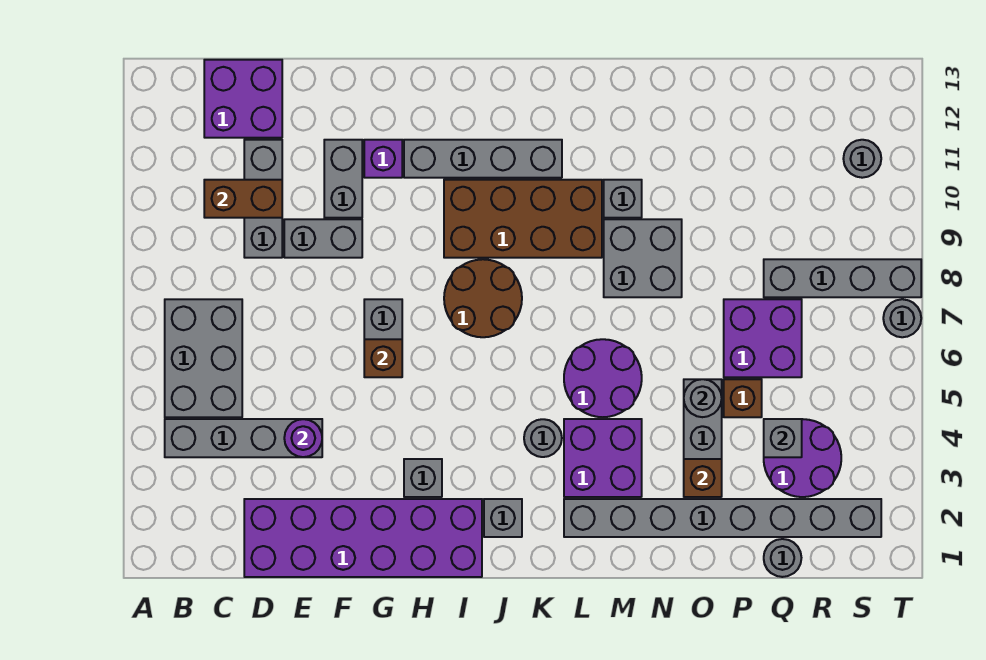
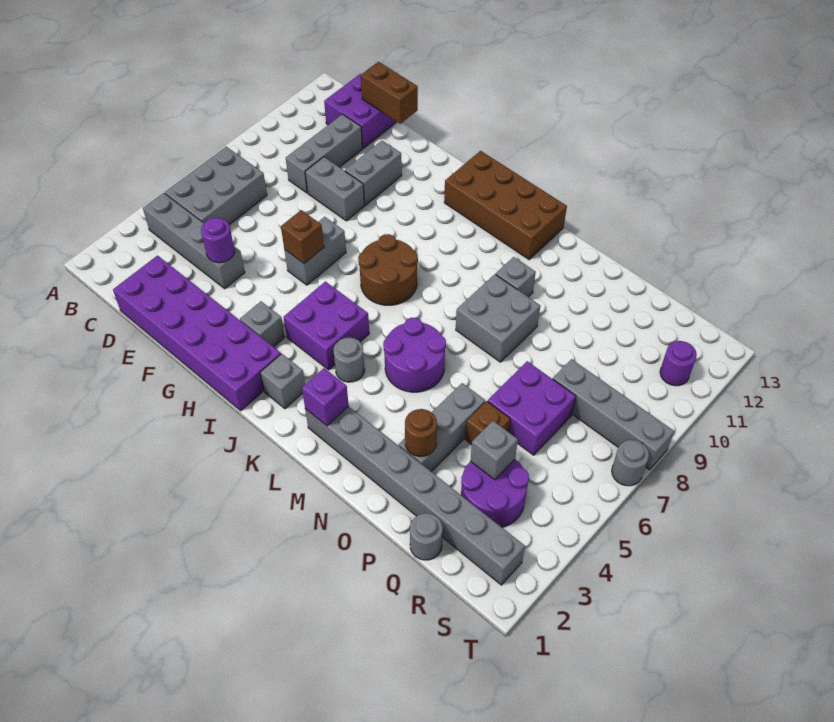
brown brick C10:D10 level 2 -> brown brick D13:E13 level 2
purple brick G11 level 1 -> purple brick L2 level 2
grey brick H11:K11 level 1 -> none
brown brick I9:L10 level 1 -> brown brick I12:L13 level 1
purple brick L3:M4 level 1 -> purple brick I4:J5 level 1
brown brick O3 level 2 -> brown round brick O3 level 2
grey round brick O5 level 2 -> none
grey round brick S11 level 1 -> purple round brick S11 level 1

